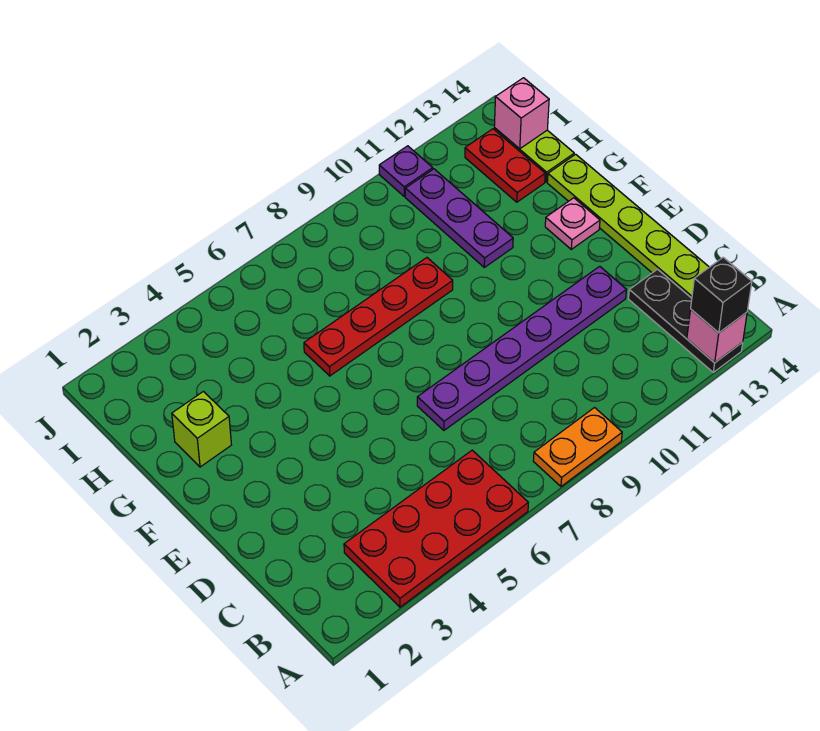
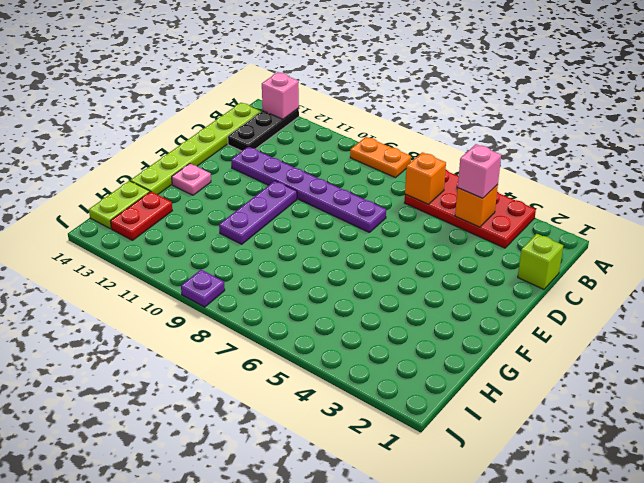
black brick A13 level 3 -> none
none -> orange brick B4 level 2
none -> orange brick B6 level 2
lime brick G2 level 1 -> lime brick C1 level 1
red plate G6:G9 level 1 -> none
purple plate G11:I11 level 1 -> purple plate E10:G10 level 1
pink brick I14 level 2 -> pink brick B4 level 3
purple plate J11 level 1 -> purple plate J9 level 1

